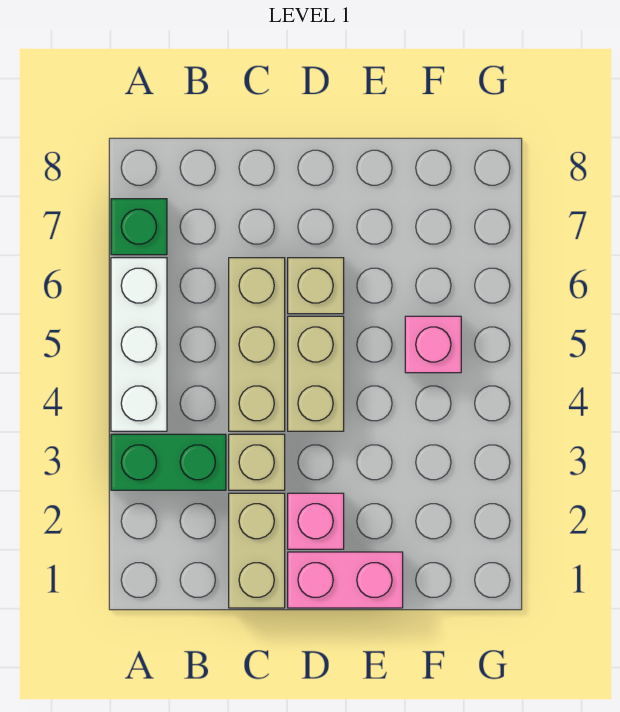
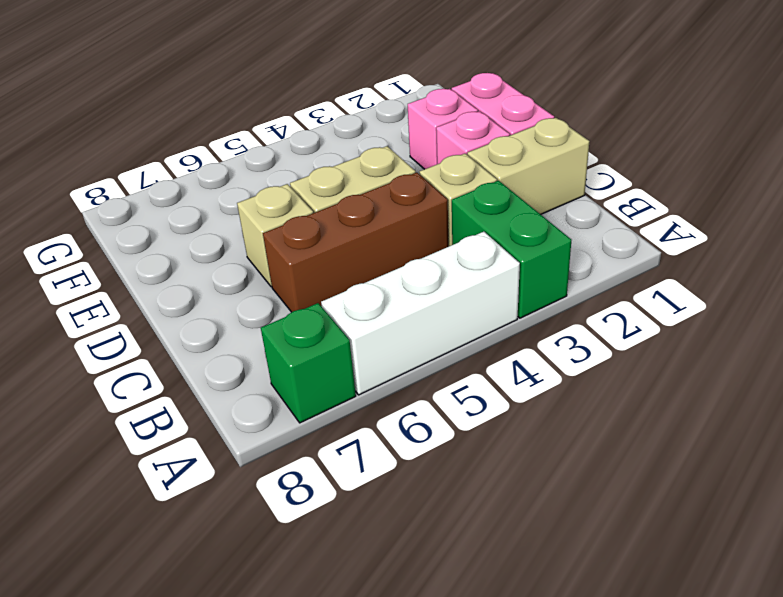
tan brick C4:C6 level 1 -> brown brick C4:C6 level 1
pink brick F5 level 1 -> pink brick E2 level 1

